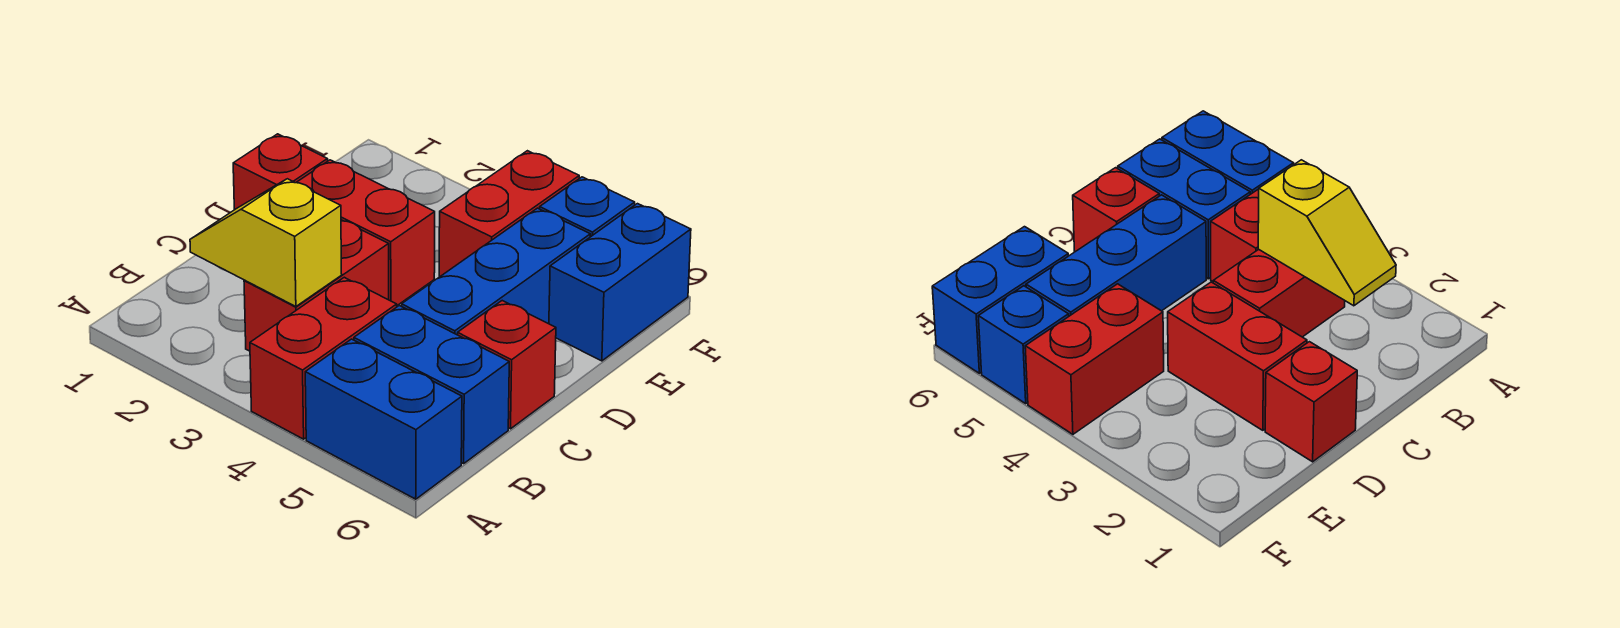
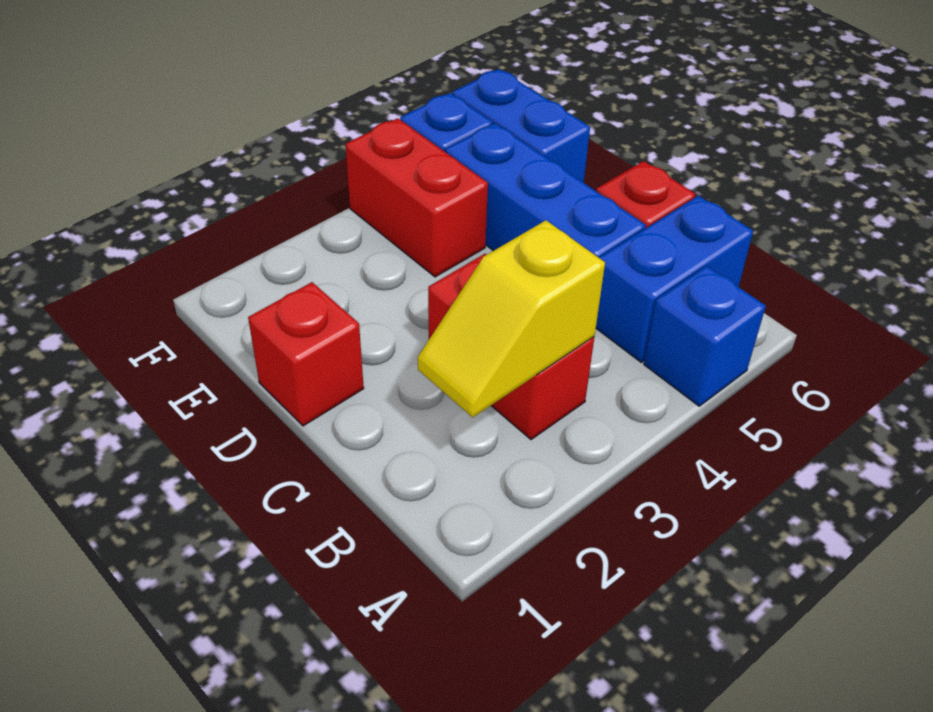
red brick A4:B4 level 1 -> none
blue brick A5:A6 level 1 -> blue brick A5 level 1
red brick D2:D3 level 1 -> none

